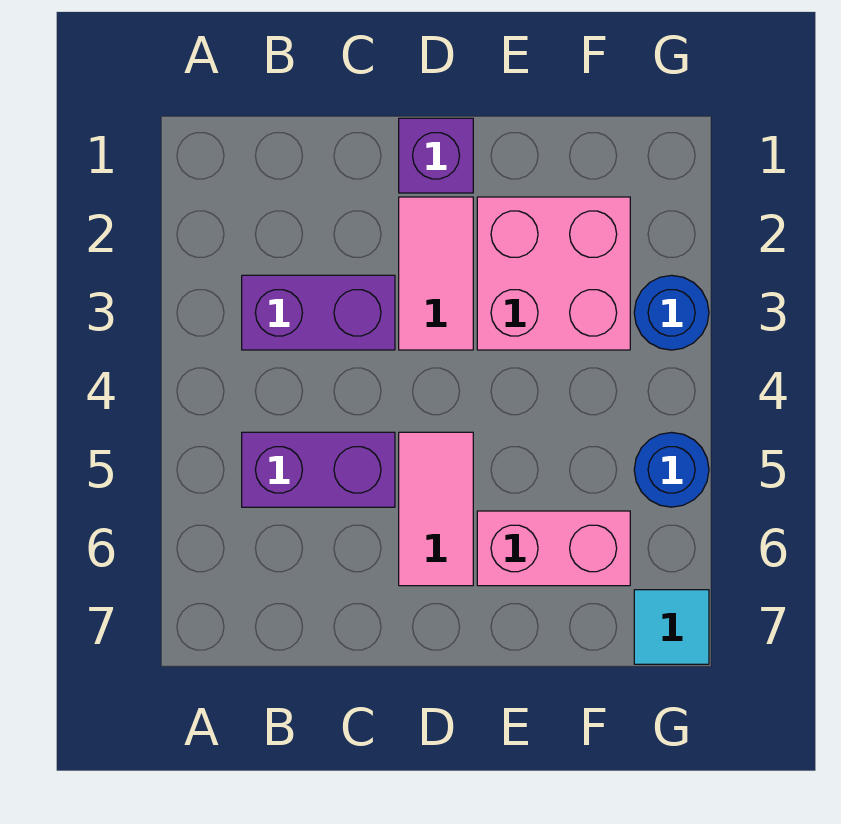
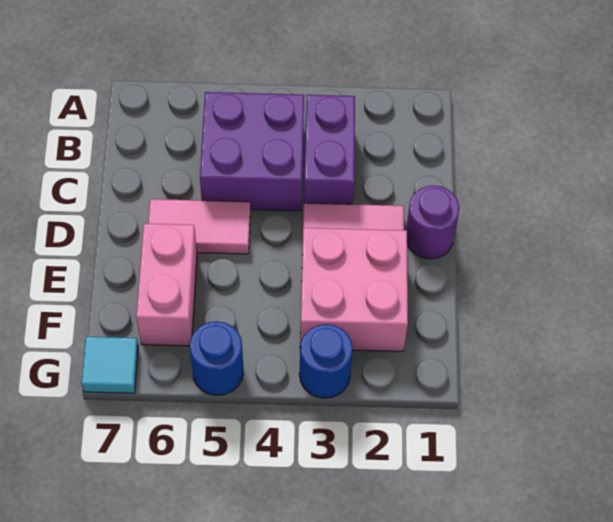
purple brick B5:C5 level 1 -> purple brick B4:C5 level 1
purple brick D1 level 1 -> purple round brick D1 level 1

